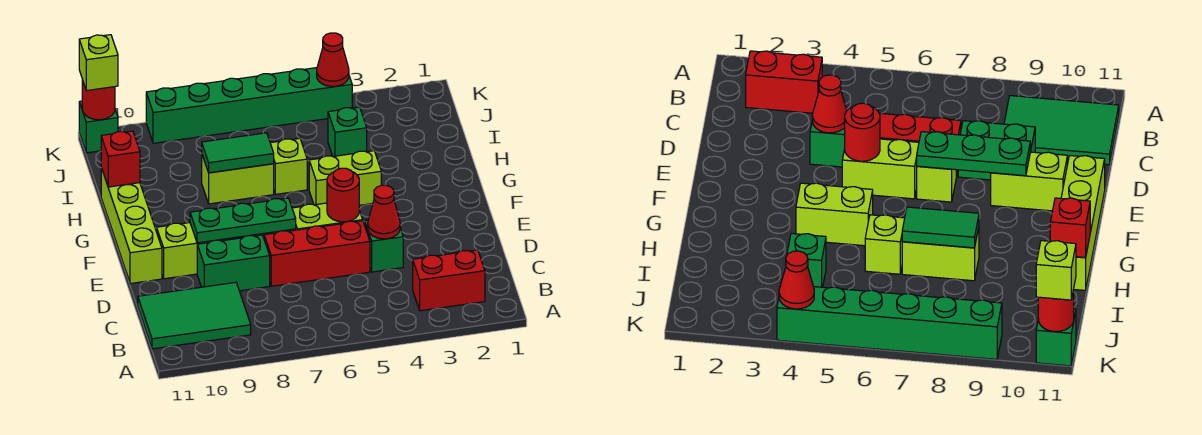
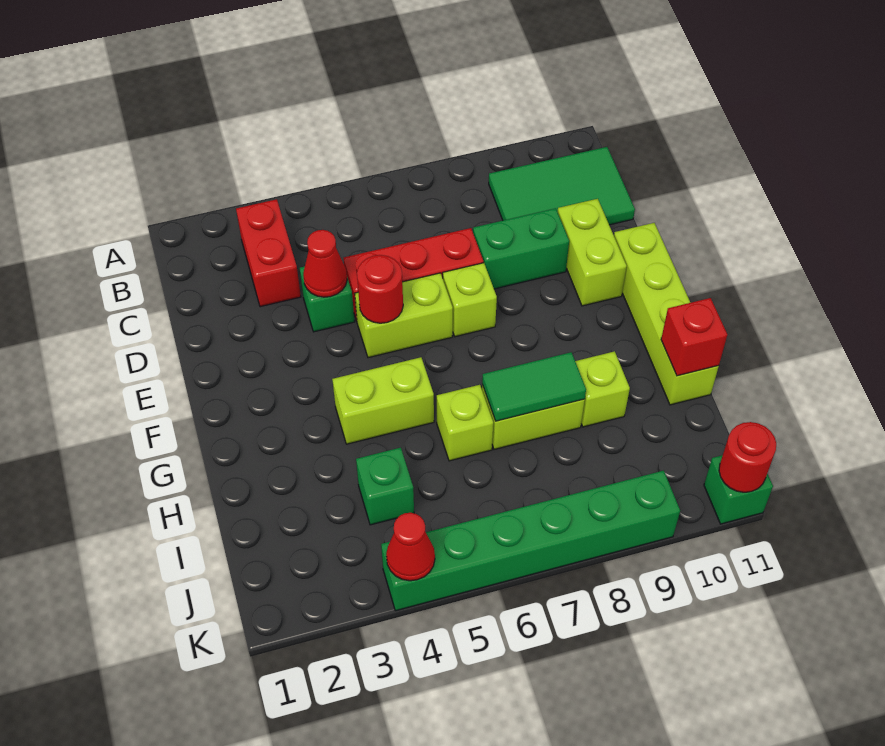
red brick B2:B3 level 1 -> red brick B3:C3 level 1
green plate E7:E9 level 2 -> none
lime brick E9:E10 level 1 -> lime brick D10:E10 level 1
lime brick K11 level 3 -> lime brick H9 level 1

